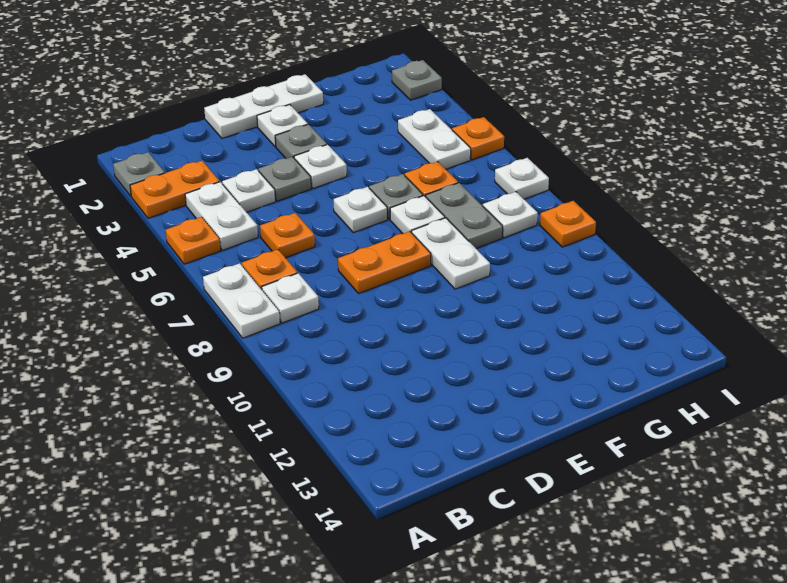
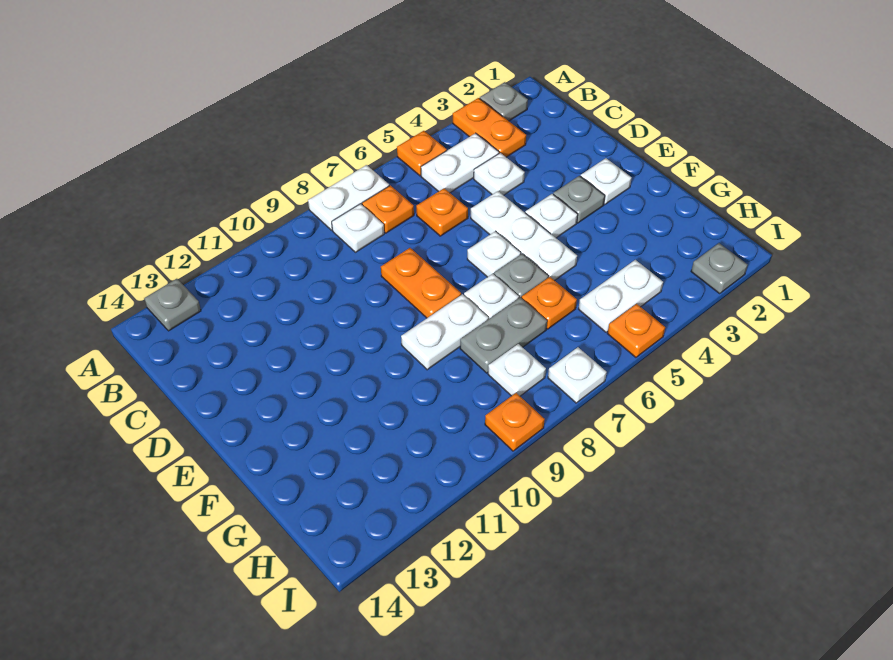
white plate D1:F1 level 1 -> white plate D5:F5 level 1
grey plate D4 level 1 -> grey plate A13 level 1

